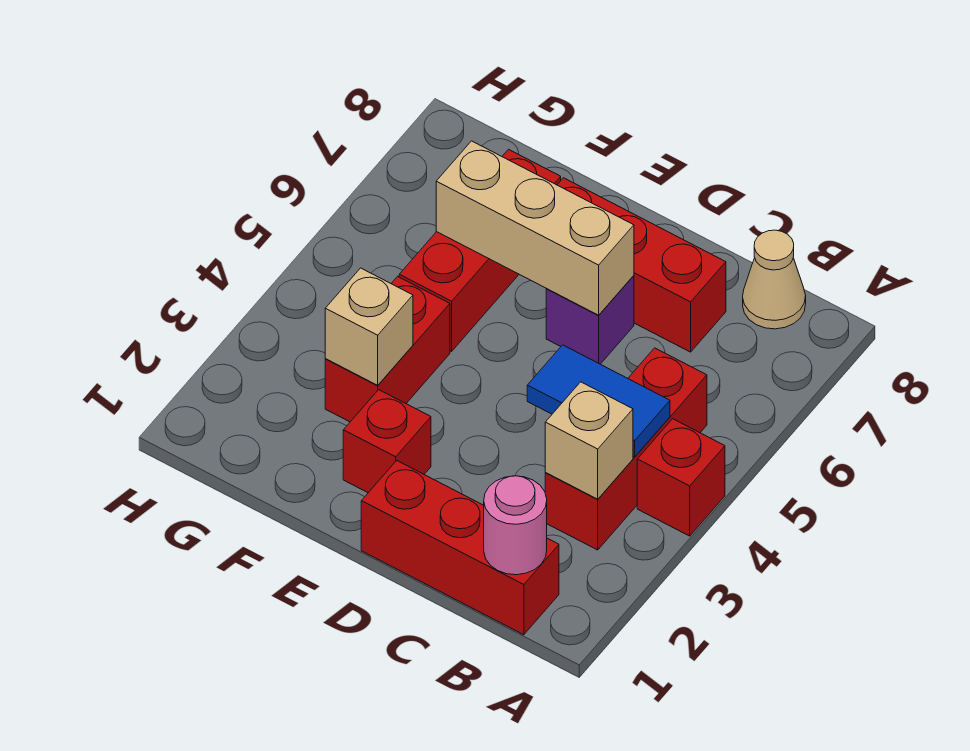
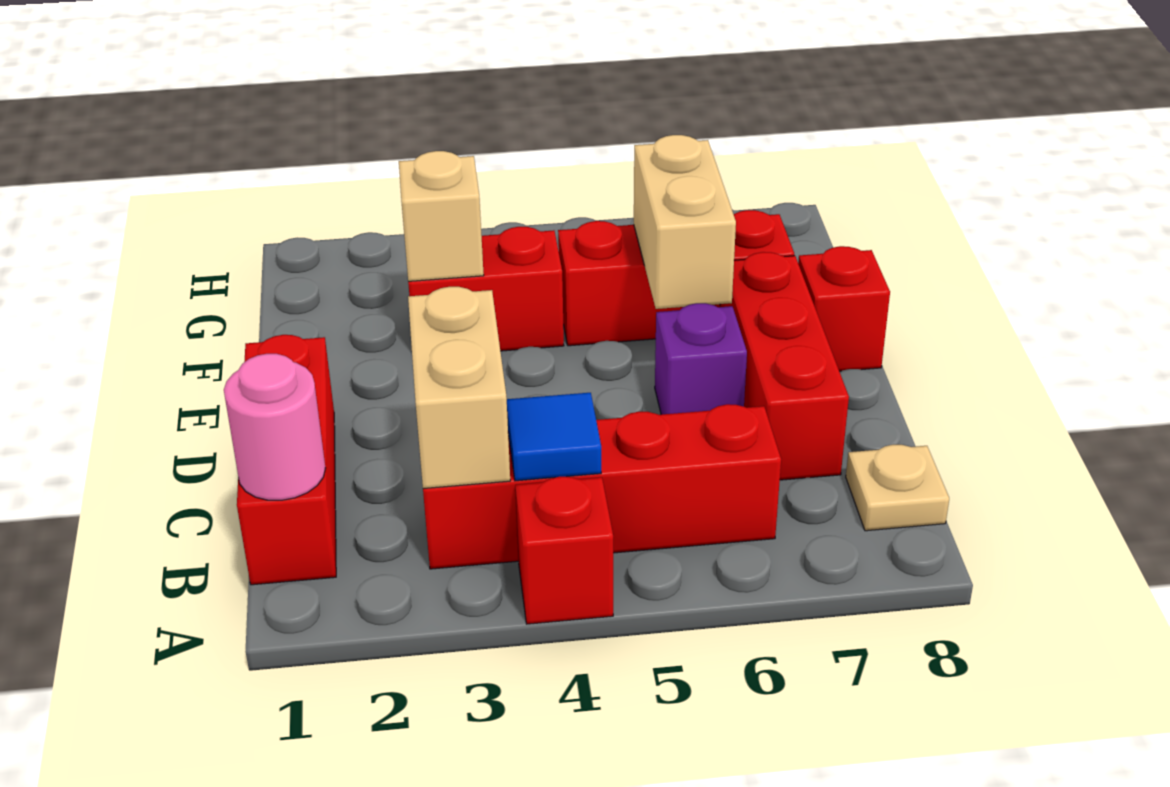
red brick B3:B5 level 1 -> red brick B3:B6 level 1
tan brick B3 level 2 -> tan brick B3:C3 level 2
blue tile B4:C4 level 2 -> blue tile B4 level 2
tan cone B8 level 1 -> tan plate B8 level 1
tan brick D6:F6 level 2 -> tan brick E6:F6 level 2
red brick E2 level 1 -> red brick E8 level 1

